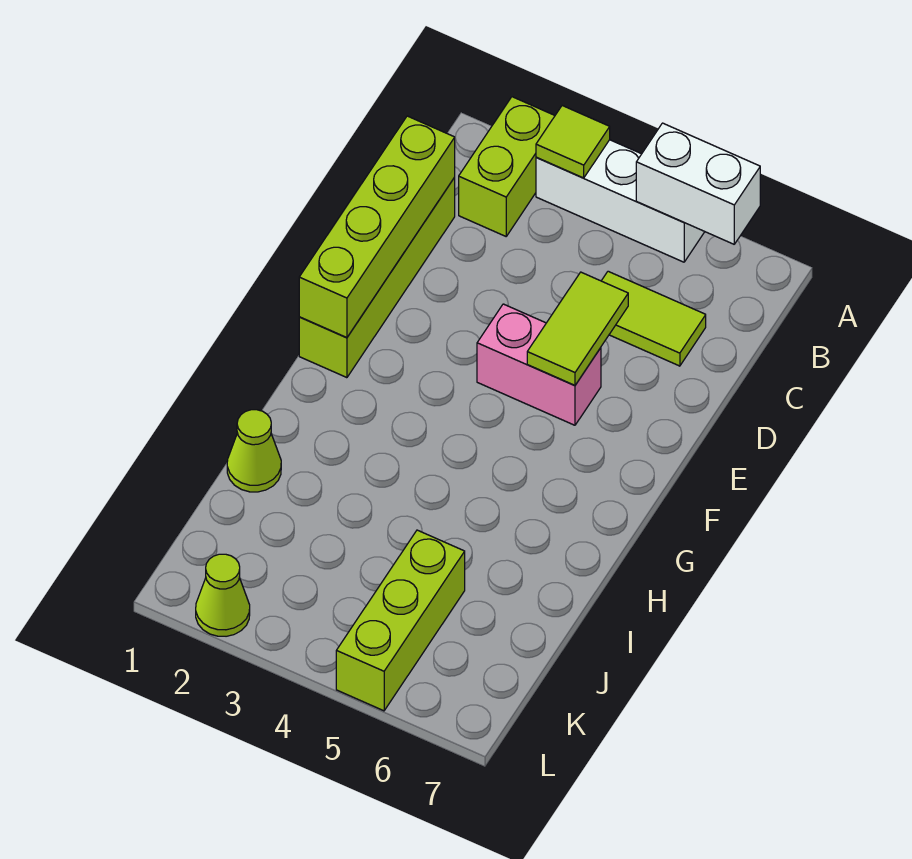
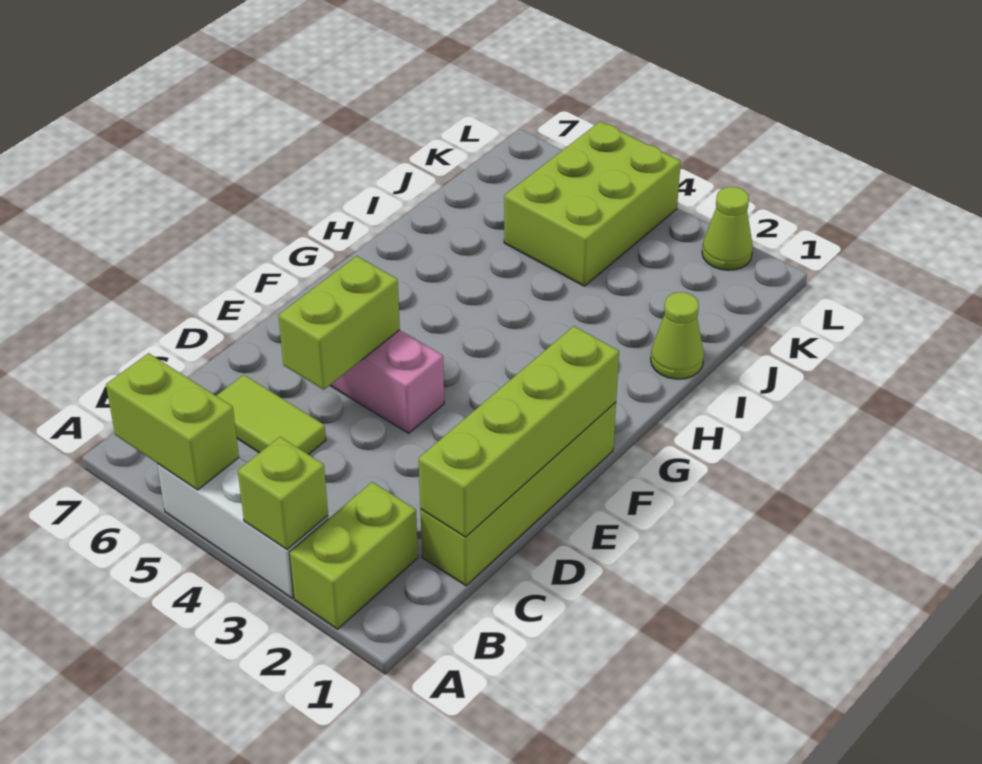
lime tile A3 level 2 -> lime brick A3 level 2
white brick A5:A6 level 2 -> lime brick A5:A6 level 2
lime tile D5:E5 level 2 -> lime brick D5:E5 level 2
lime brick J5:L5 level 1 -> lime brick J4:L5 level 1

